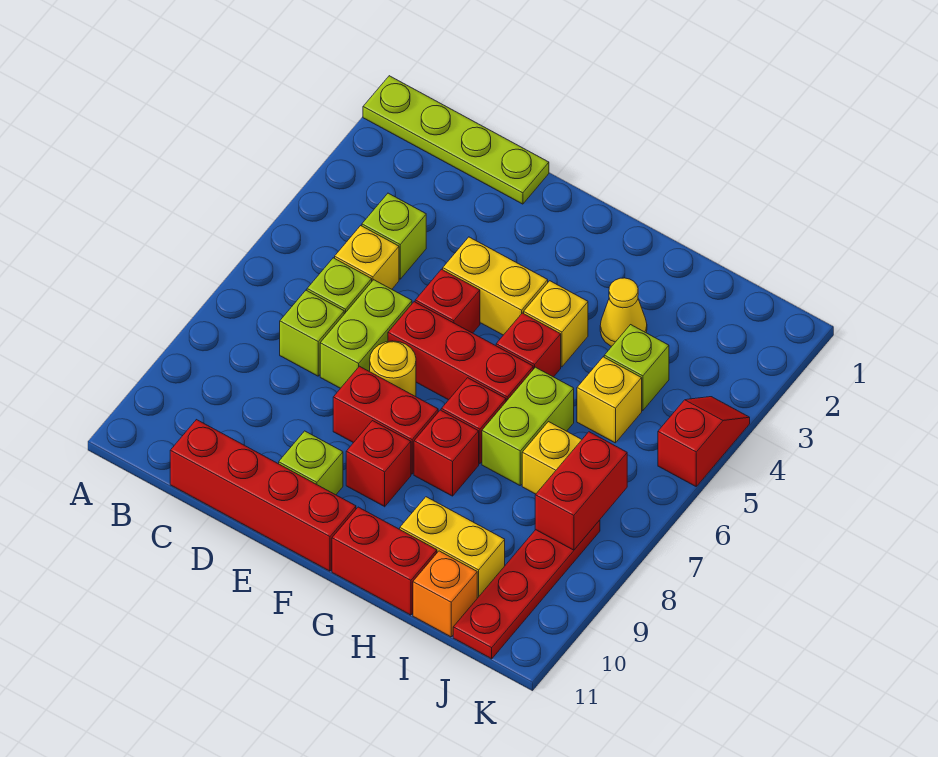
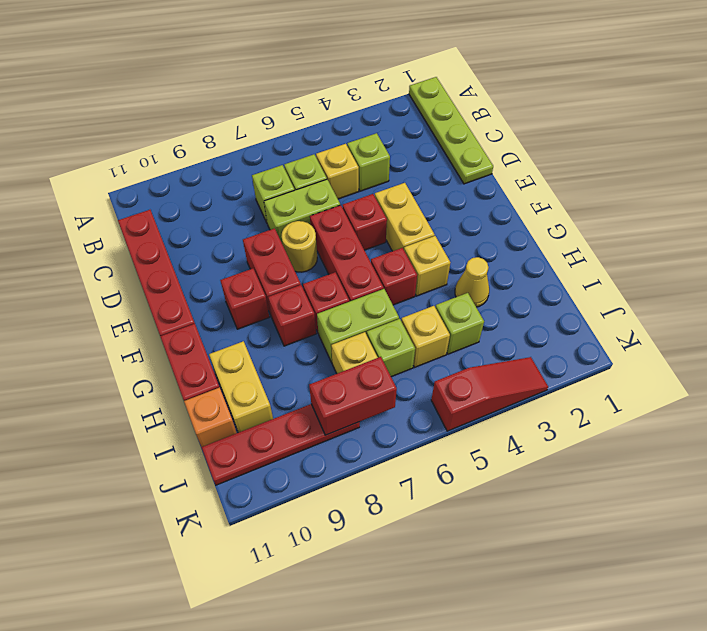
lime brick E10 level 1 -> lime brick I6 level 1
red slope K4:K5 level 1 top 5 -> red slope K3:K5 level 1 top 5

